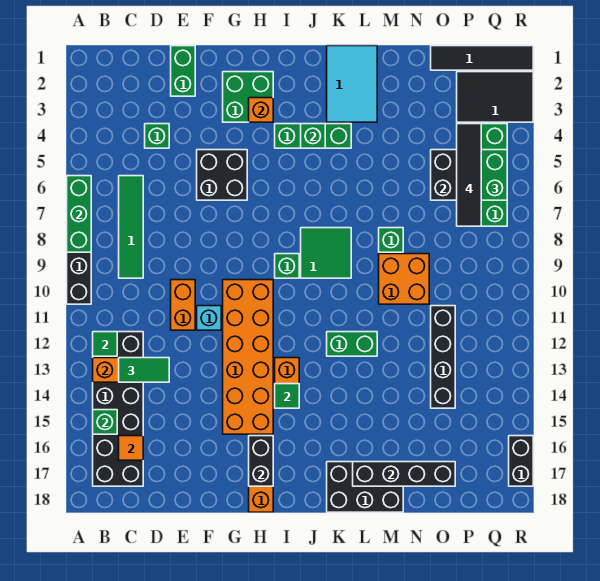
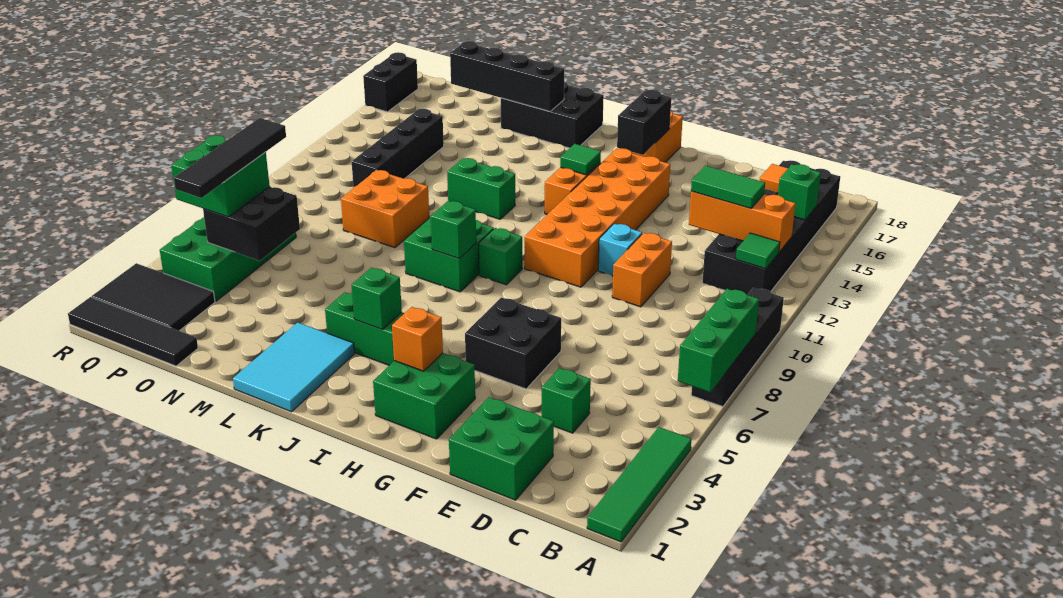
green tile C6:C9 level 1 -> green tile A1:A4 level 1
green brick E1:E2 level 1 -> green brick D1:E2 level 1
green tile J8:K9 level 1 -> green brick J8:K9 level 1
green brick M8 level 1 -> green brick J8 level 2

